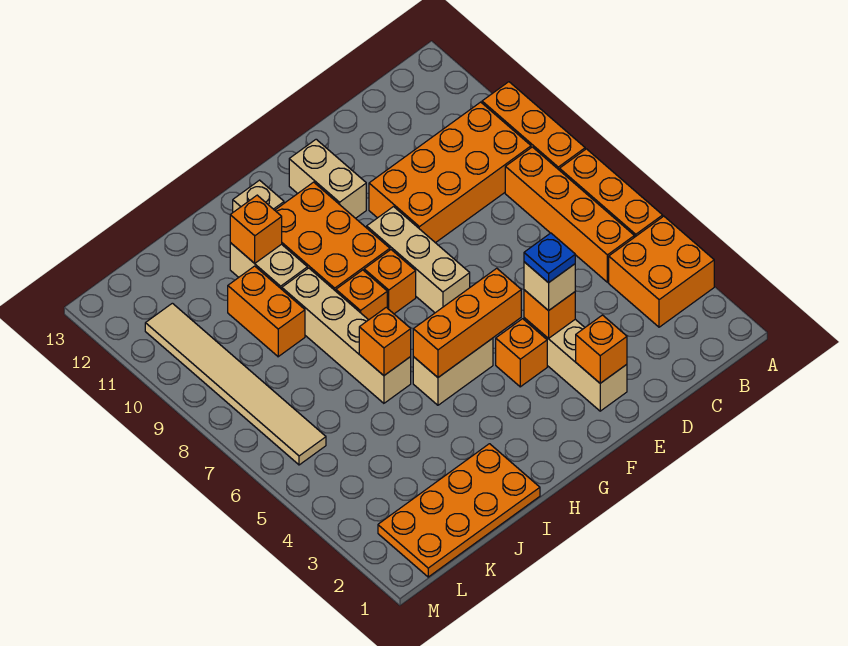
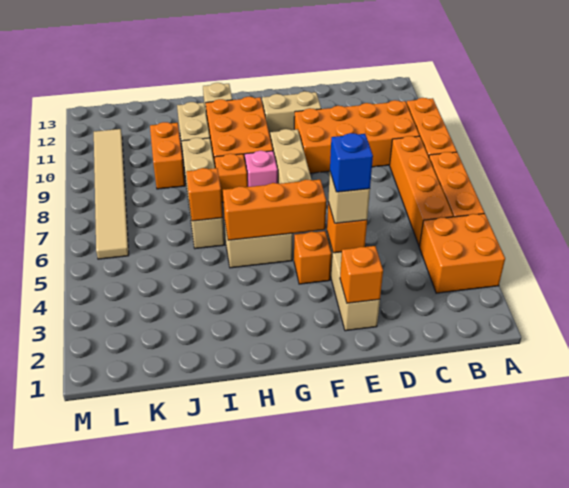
blue plate E4 level 4 -> blue brick E4 level 4
tan brick F11:F12 level 1 -> tan brick E11:F11 level 1
orange brick G8 level 1 -> pink brick G8 level 1
orange plate I1:L2 level 1 -> none
orange brick I11 level 2 -> none

